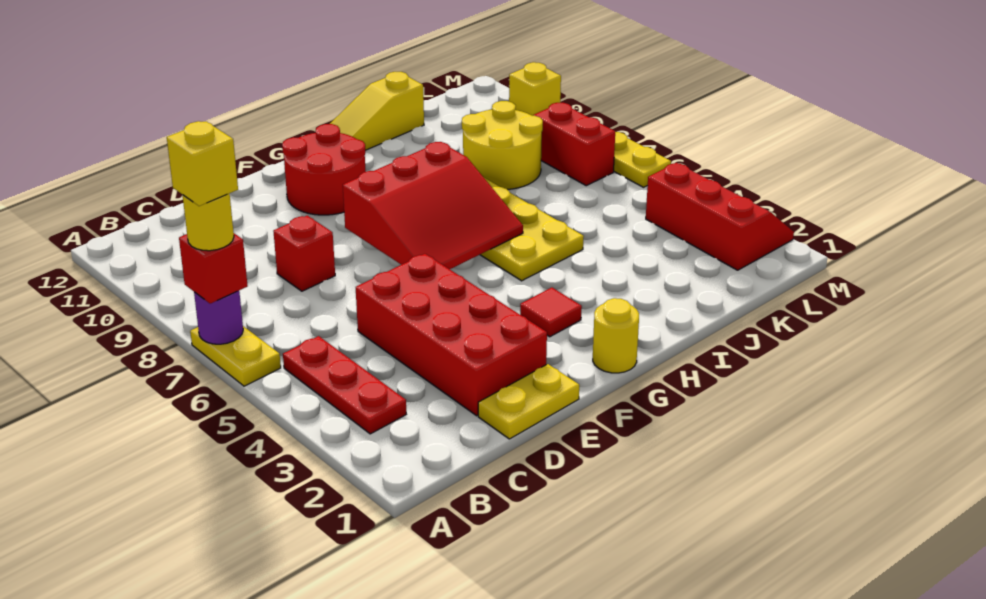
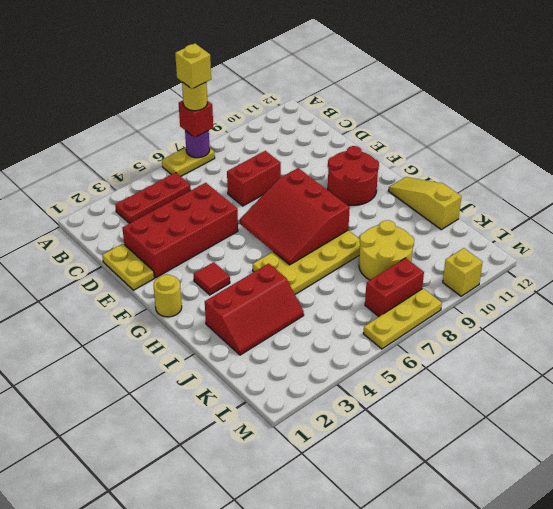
red brick D8 level 1 -> red brick D7:D8 level 1
red slope L2:M4 level 1 top L -> red slope I2:J4 level 1 top I

